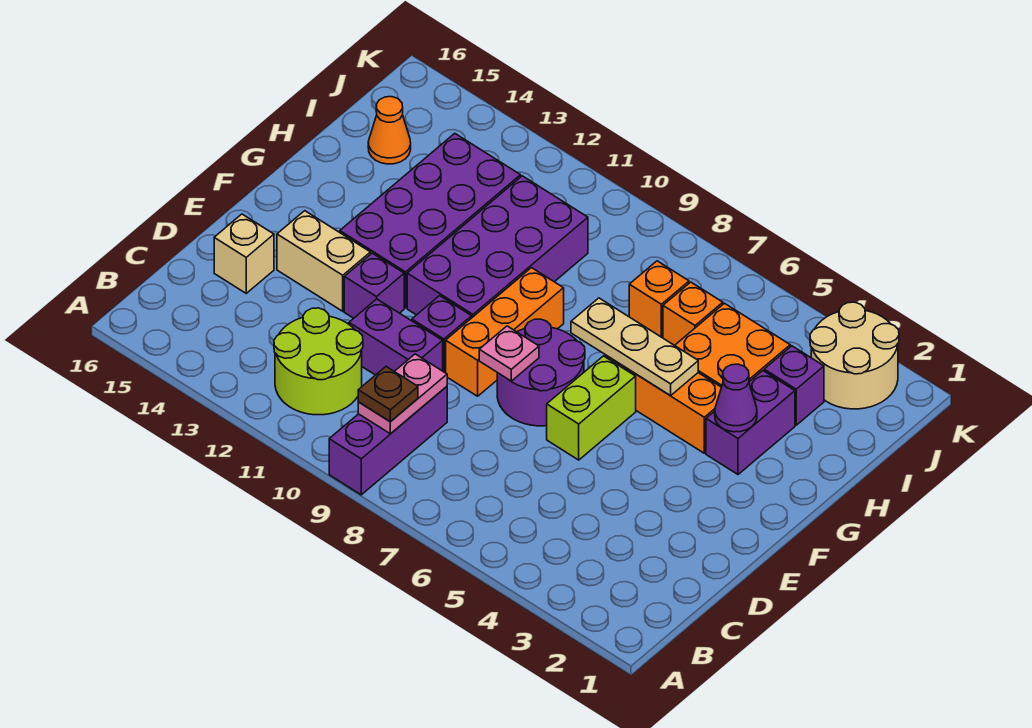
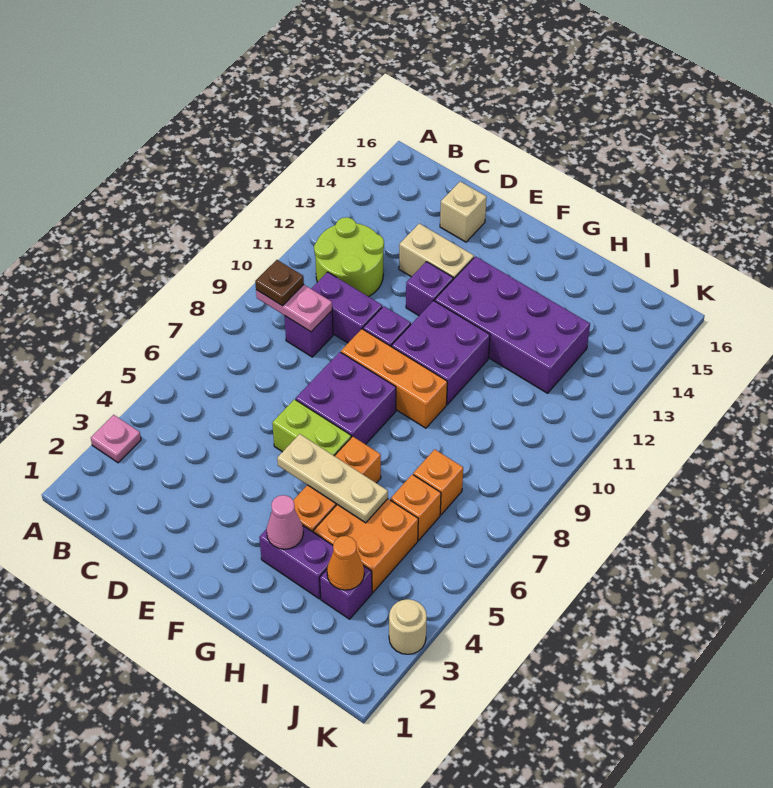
purple brick A9:C9 level 1 -> purple brick C9 level 1
purple brick D10:D11 level 1 -> purple brick C10:D10 level 1
purple round brick E7:F8 level 1 -> purple brick E7:F8 level 1
pink plate E8 level 2 -> pink plate A3 level 1
tan brick E13:E14 level 1 -> tan brick D13:E13 level 1
purple brick F10:I11 level 1 -> purple brick F10:G11 level 1
purple cone G3 level 2 -> pink cone G3 level 2
tan plate G5:G7 level 2 -> tan plate F5:H5 level 2
orange cone I15 level 1 -> orange cone I3 level 2
tan round brick J2:K3 level 1 -> tan round brick K3 level 1

